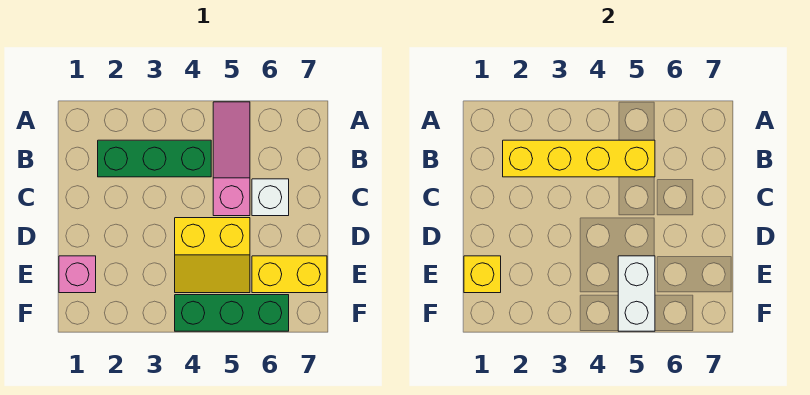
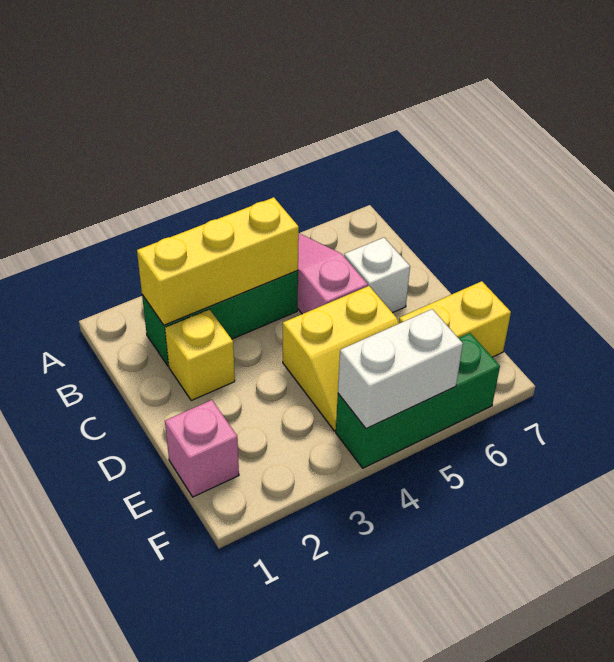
yellow brick B2:B5 level 2 -> yellow brick B2:B4 level 2
yellow brick E1 level 2 -> yellow brick C2 level 1
white brick E5:F5 level 2 -> white brick F4:F5 level 2

